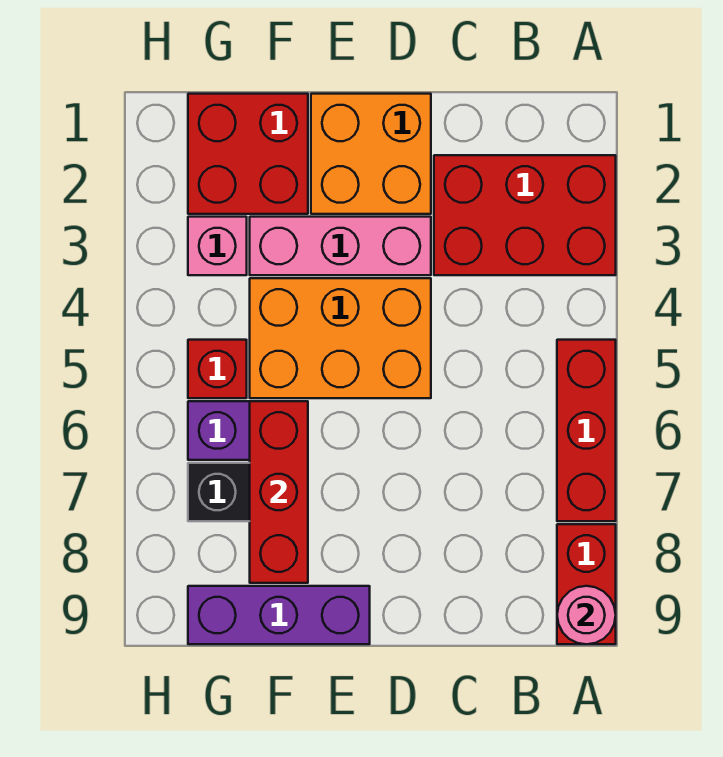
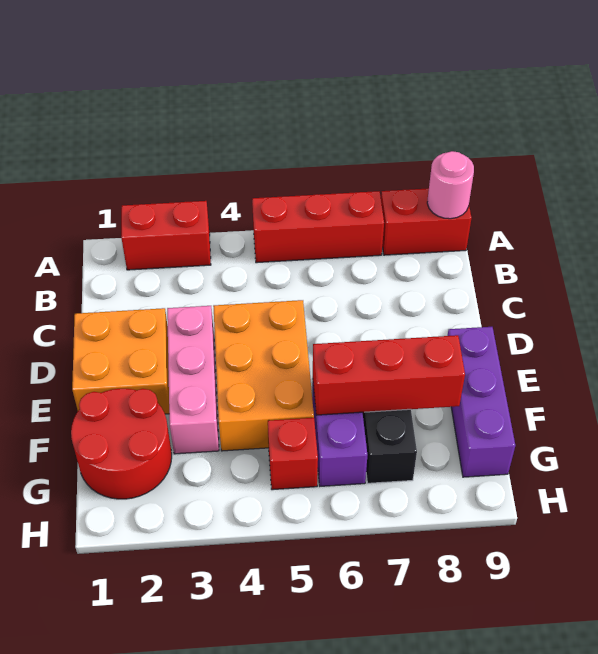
red brick A2:C3 level 1 -> red brick A2:A3 level 1
red brick F1:G2 level 1 -> red round brick F1:G2 level 1
pink brick G3 level 1 -> none

